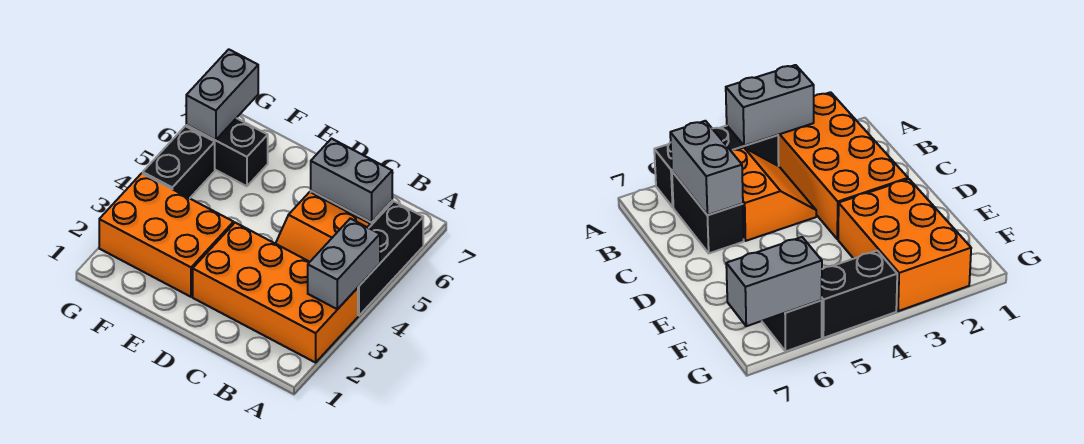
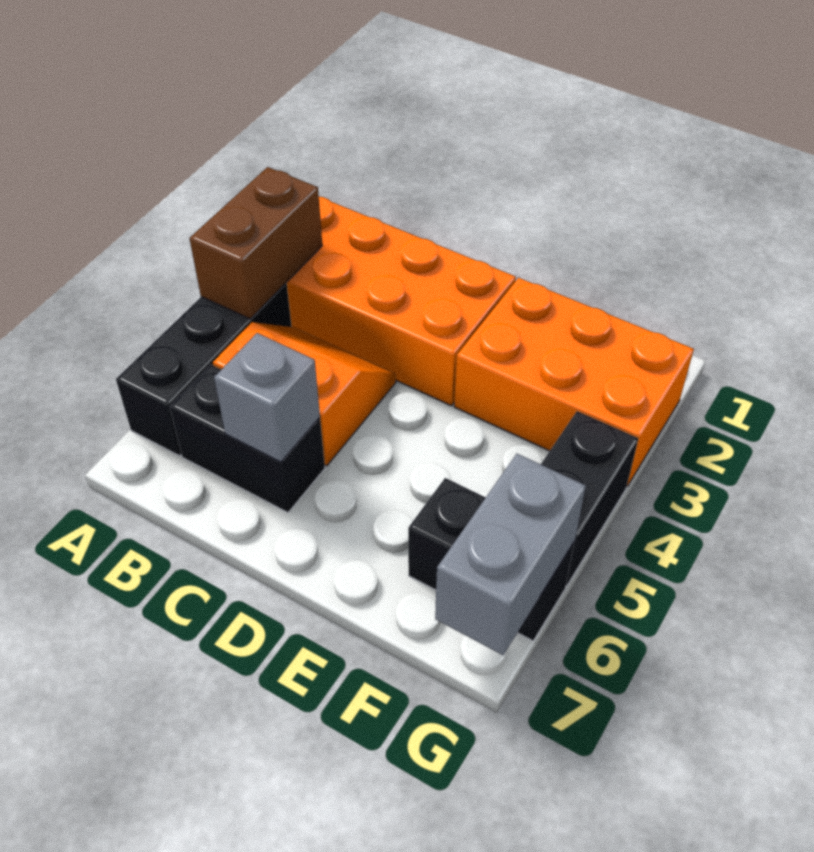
grey brick A3:A4 level 2 -> brown brick A3:A4 level 2
grey brick B6:C6 level 2 -> grey brick C6 level 2

